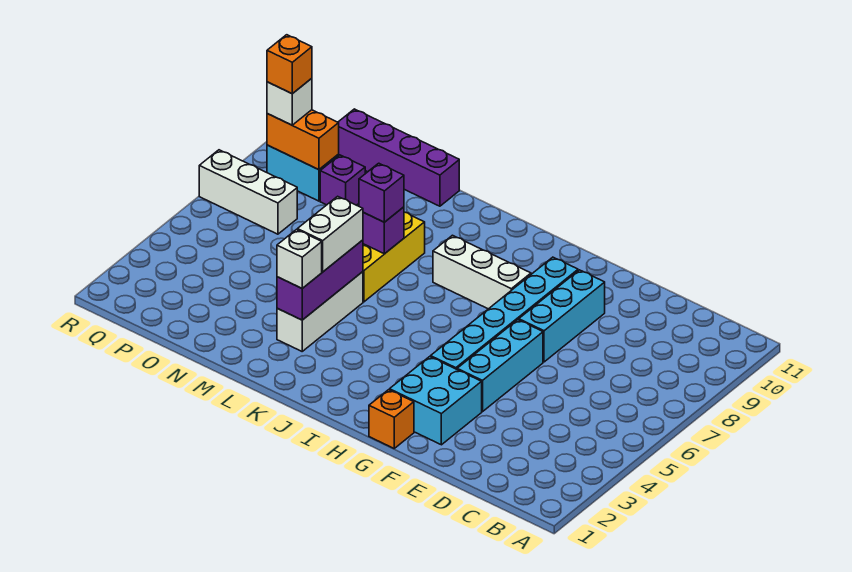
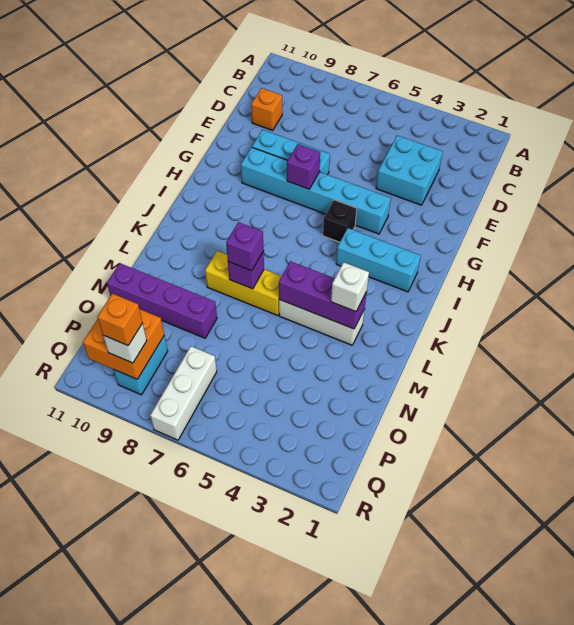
cyan brick F2:G3 level 1 -> cyan brick D3:E4 level 1
cyan brick F4:F6 level 1 -> cyan brick I2:I4 level 1
orange brick G1 level 1 -> orange brick D10 level 1
none -> black brick H5 level 1
white brick H8:J8 level 1 -> none
white brick L4:L5 level 3 -> none
purple brick M11:P11 level 1 -> purple brick N8:N11 level 1
purple brick O9 level 1 -> purple brick G7 level 2
orange brick P9:Q9 level 2 -> orange brick P9:Q10 level 2

